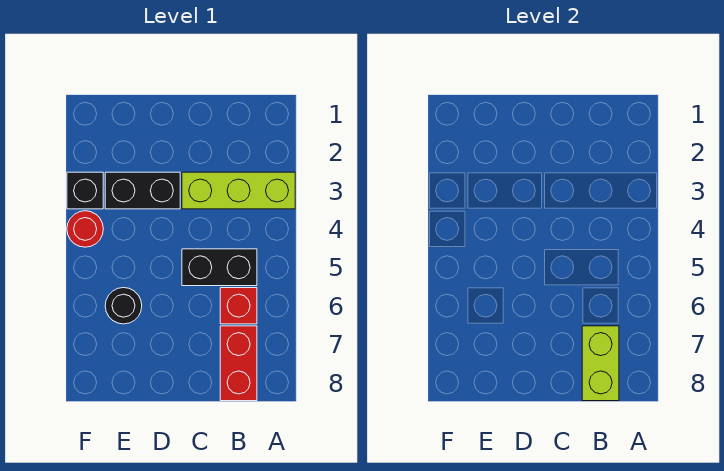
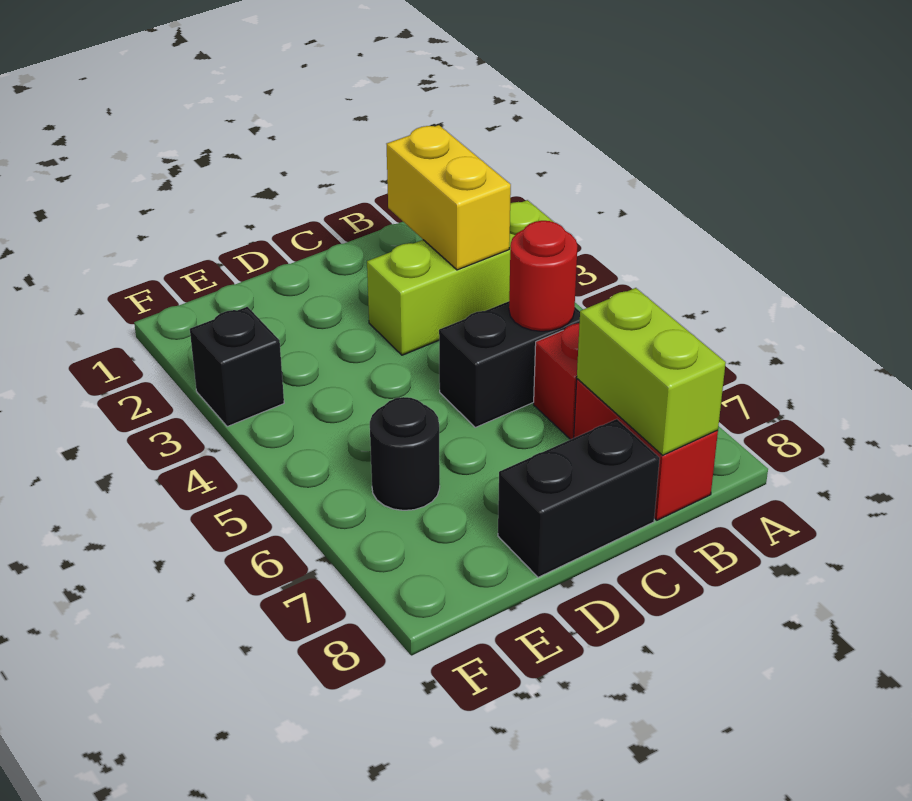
none -> yellow brick B2:B3 level 2
black brick D3:E3 level 1 -> black brick C8:D8 level 1
red round brick F4 level 1 -> red round brick B5 level 2

